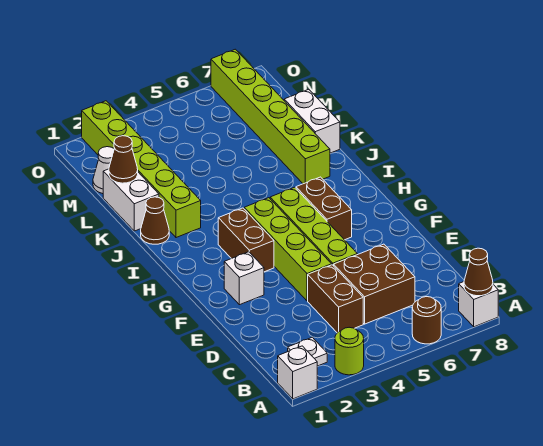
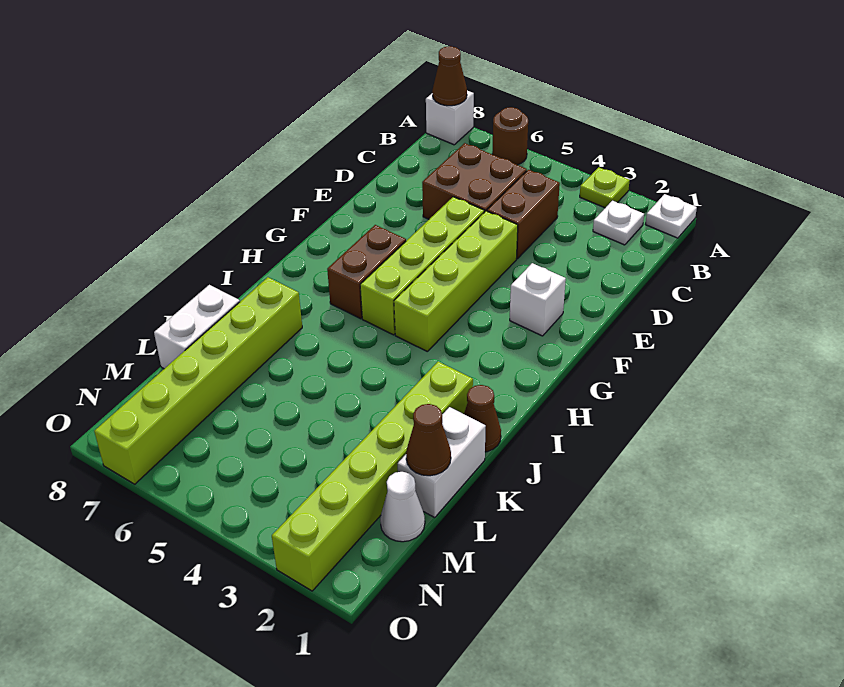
white brick A1 level 1 -> white plate A1 level 1
lime round brick A3 level 1 -> lime plate A3 level 1
brown brick G3:H3 level 1 -> none

